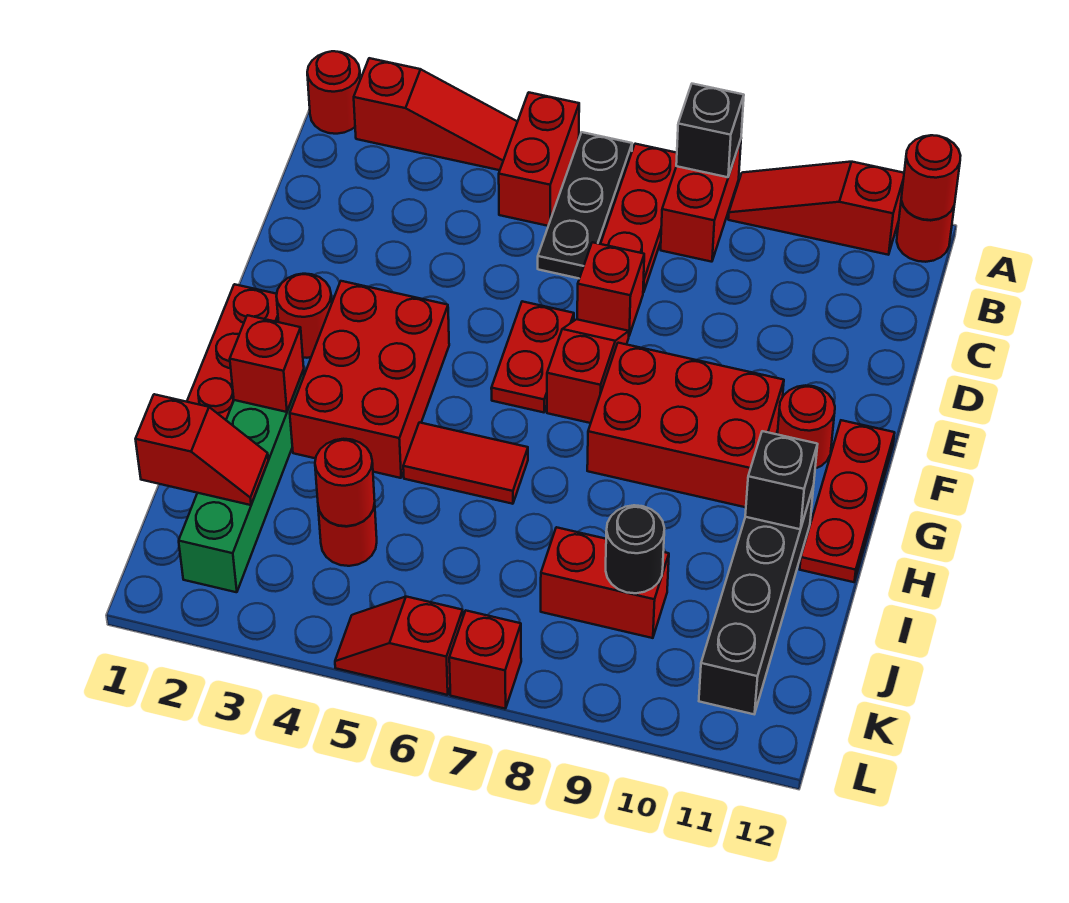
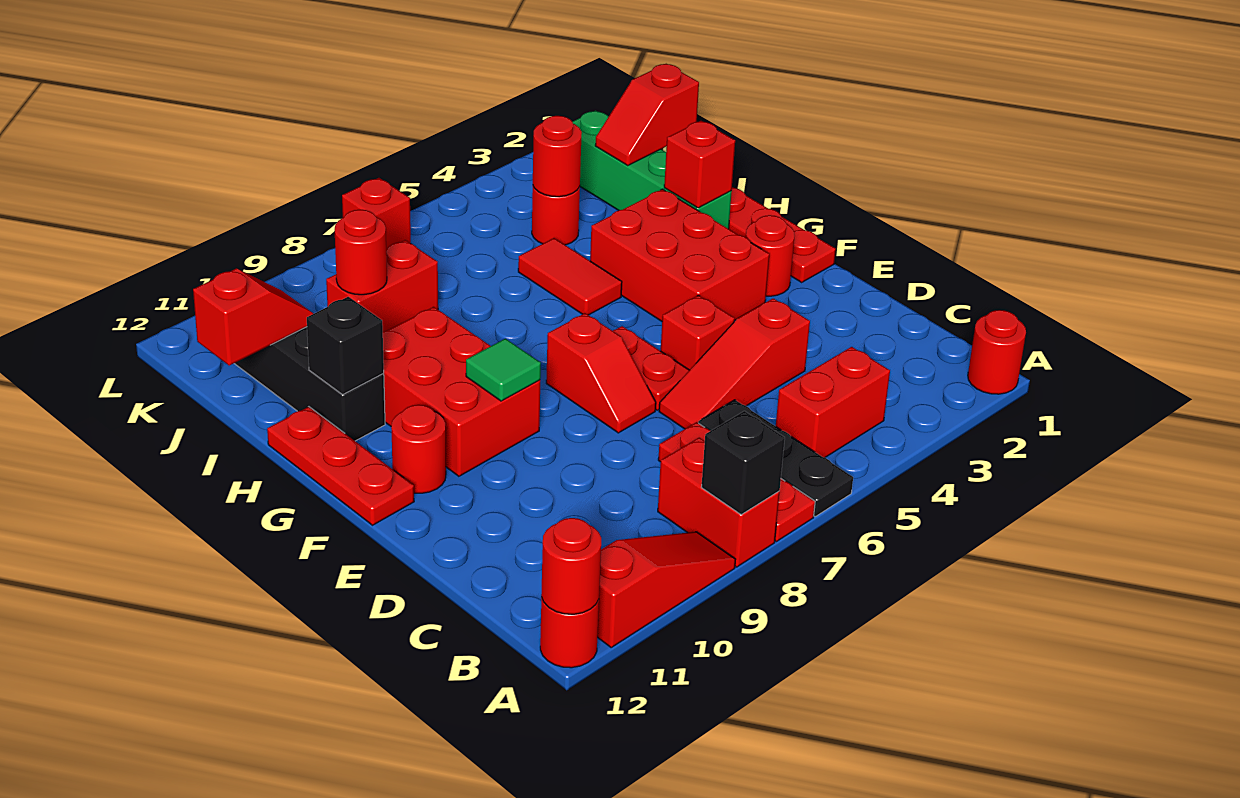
red slope A2:A4 level 1 top 2 -> red slope D4:D6 level 1 top 4
red brick A5:B5 level 1 -> red brick B4:B5 level 1
red brick D7 level 1 -> red brick E5 level 1
red brick F8:G10 level 1 -> red brick F9:H10 level 1
none -> green tile F9 level 2
red tile H5:H6 level 1 -> red tile H5:I5 level 1
black round brick J9 level 2 -> red round brick J9 level 2
red slope L5:L6 level 1 top 6 -> red slope J11:J12 level 2 top 12

